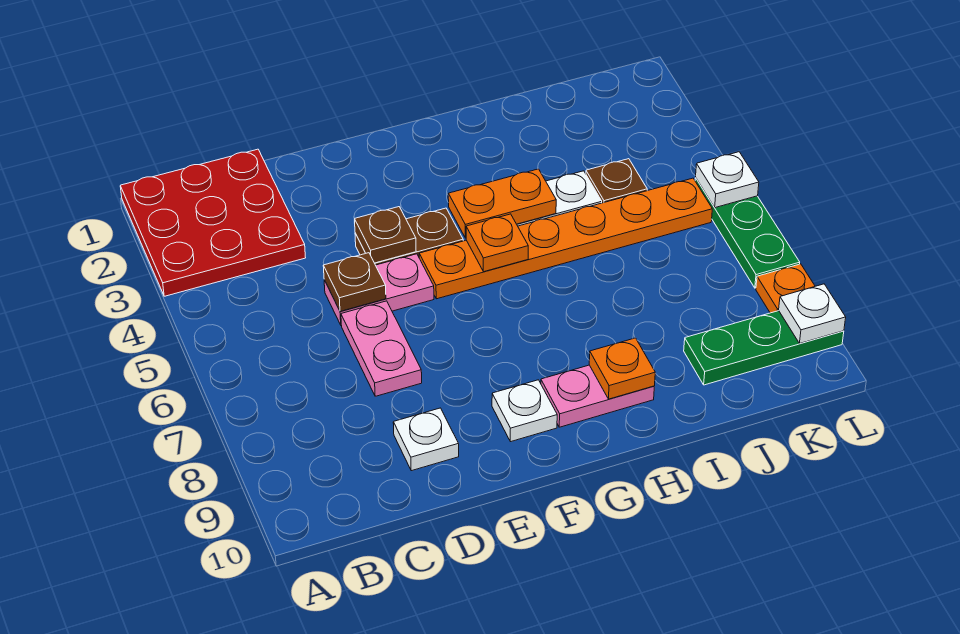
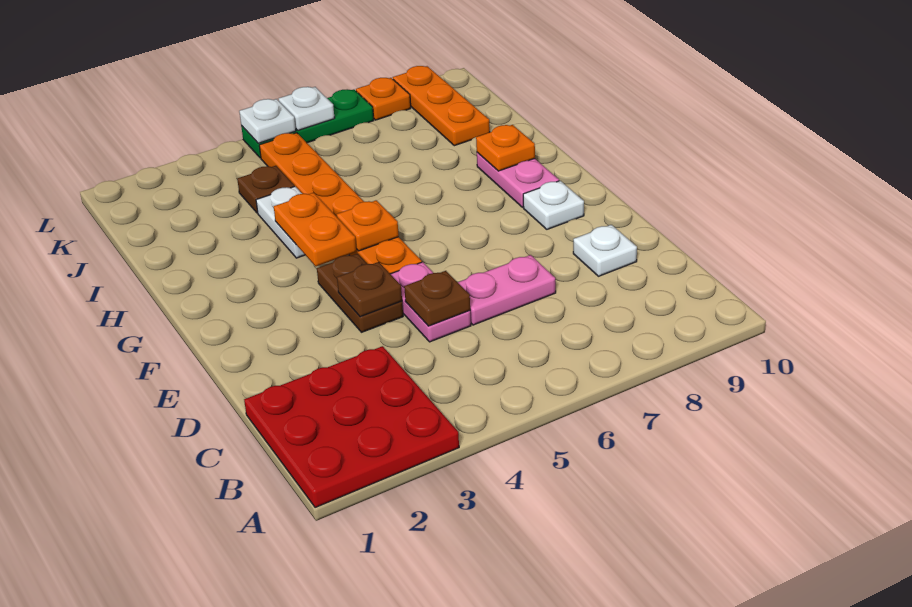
green plate J9:L9 level 1 -> orange plate J9:L9 level 1
white plate L9 level 2 -> white plate L6 level 2

